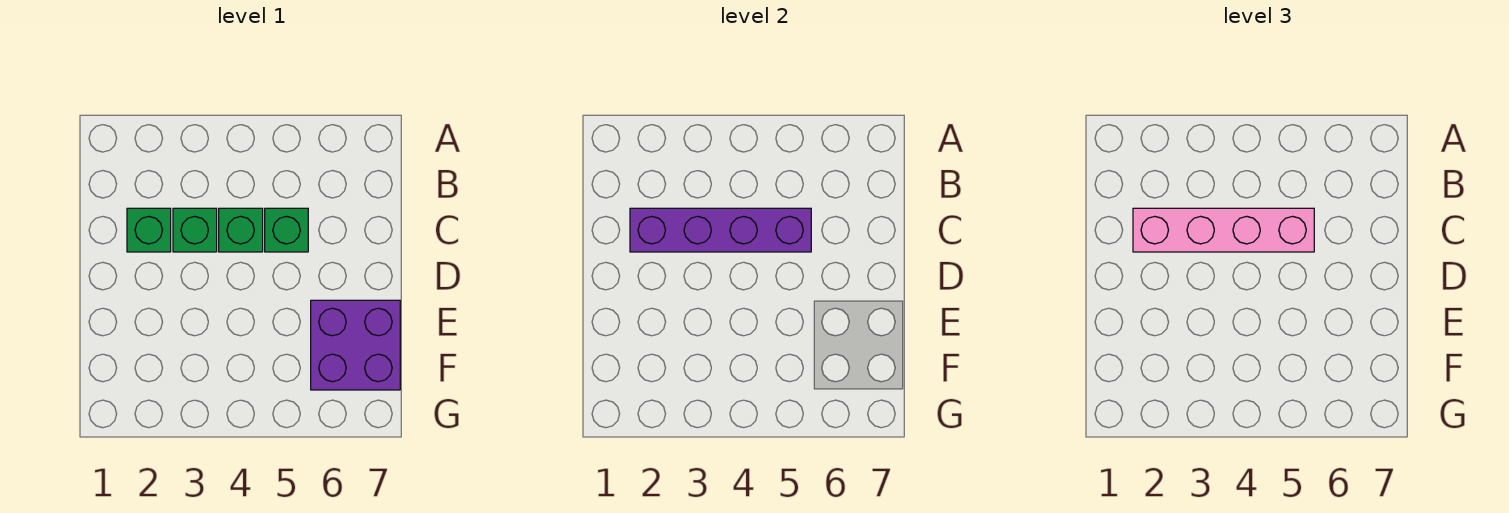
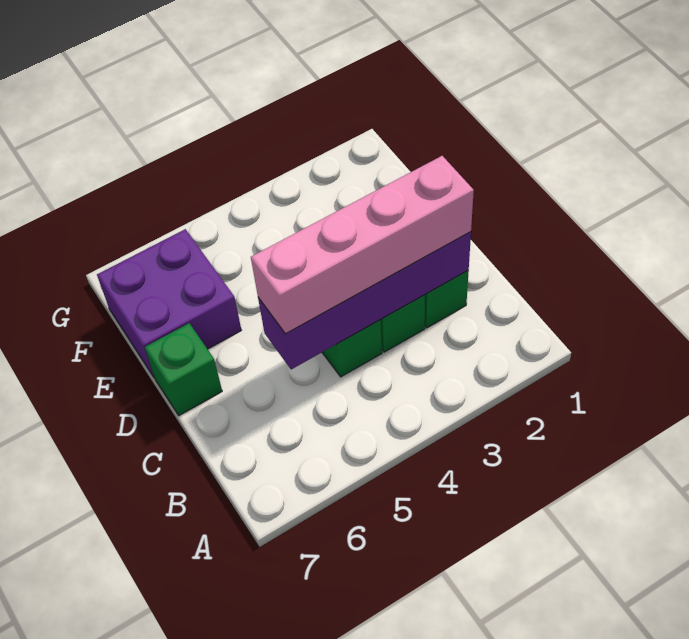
green brick C5 level 1 -> green brick D7 level 1

